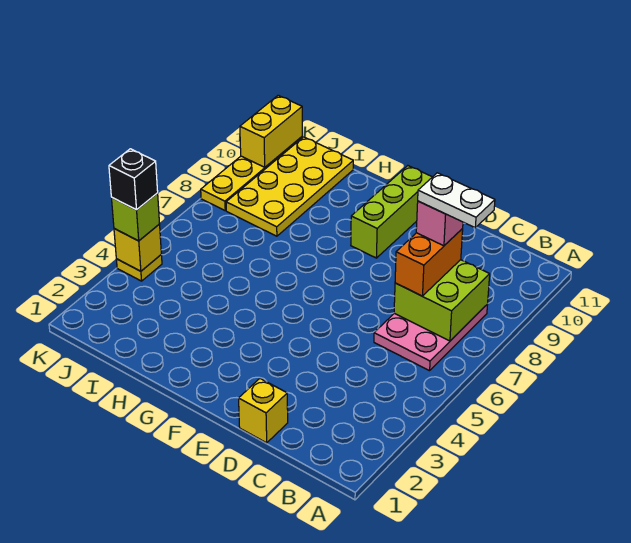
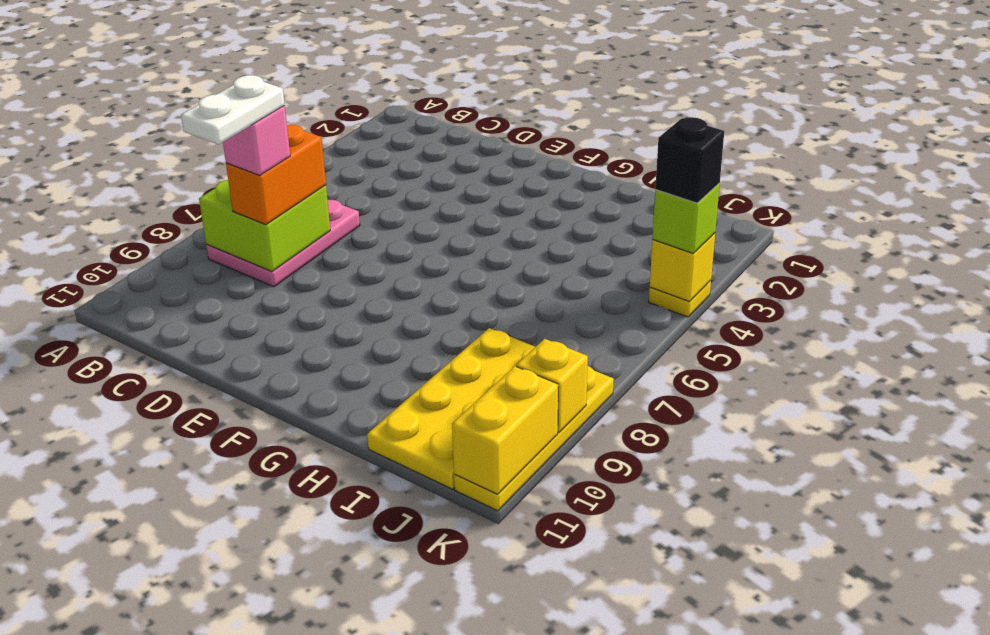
white plate B8:C8 level 5 -> white plate C8:C9 level 5
yellow brick D1 level 1 -> yellow brick K9 level 2
lime brick F9:F11 level 1 -> none

